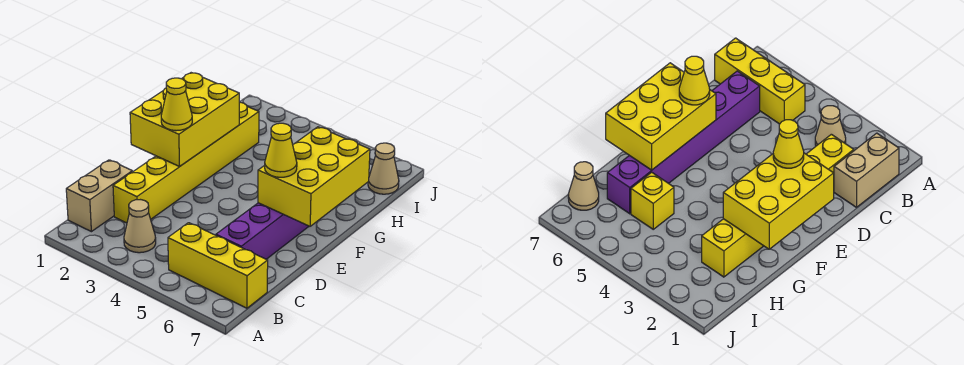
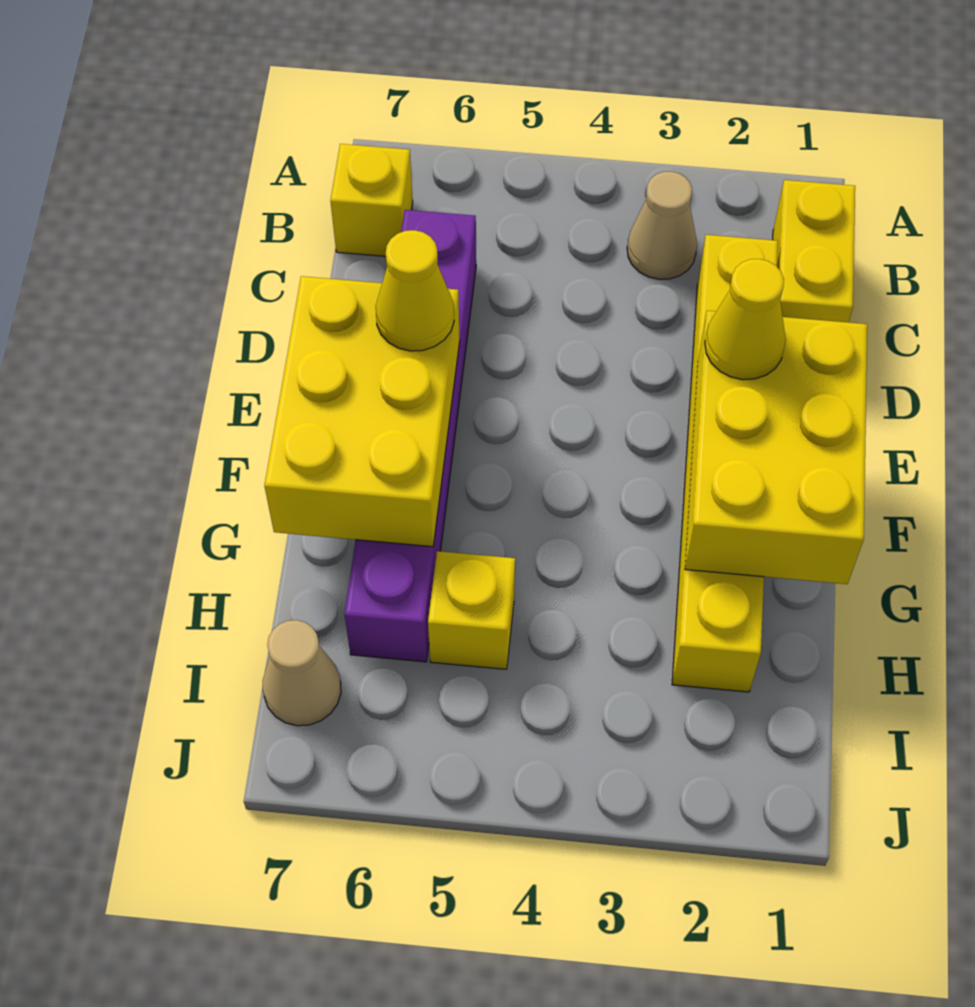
tan brick B1:C1 level 1 -> yellow brick B1:C1 level 1
yellow brick B5:B7 level 1 -> yellow brick B7 level 1

